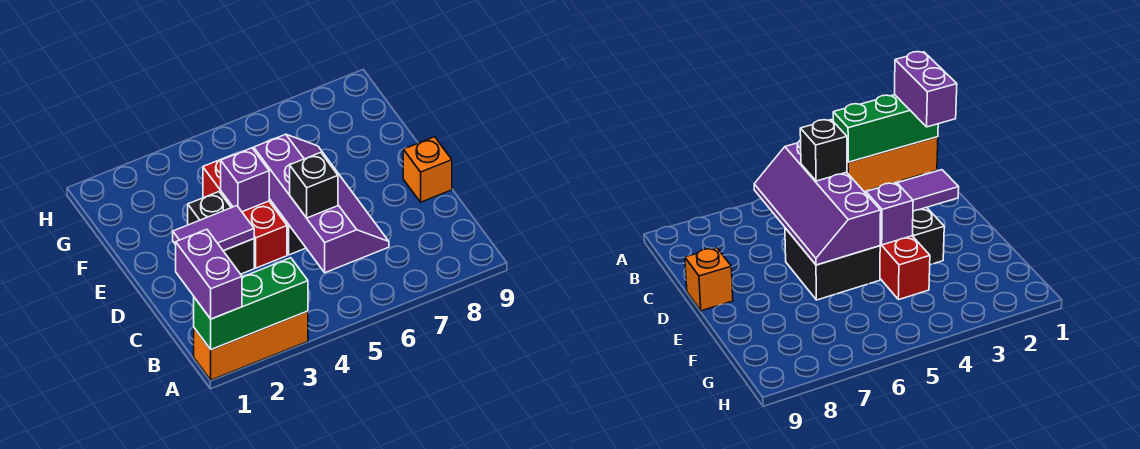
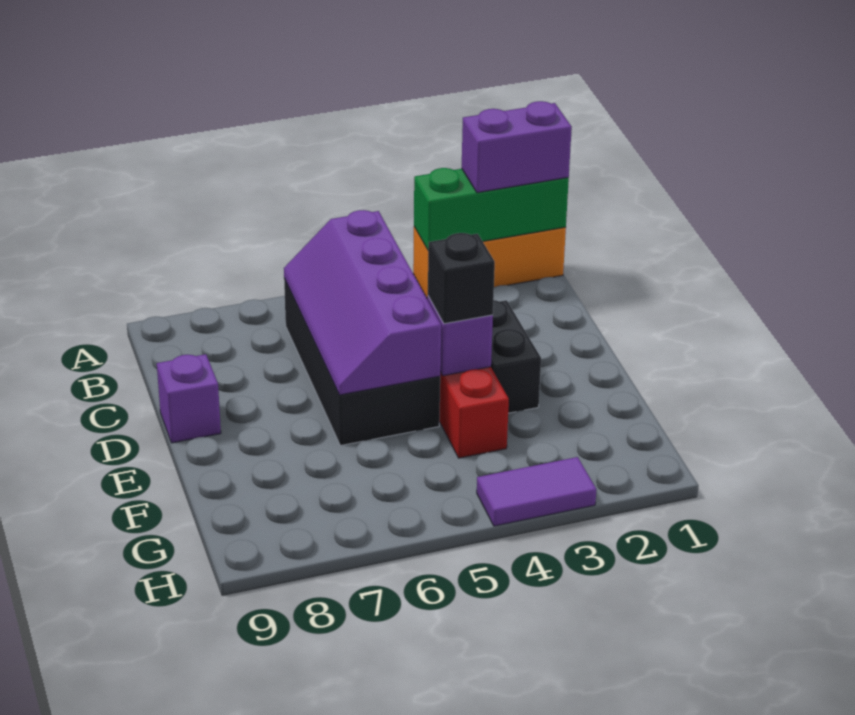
purple brick A1:B1 level 3 -> purple brick A1:A2 level 3
black brick C5 level 3 -> black brick E4 level 3
purple tile D2:D3 level 2 -> purple tile H3:H4 level 1
black brick D5:E6 level 1 -> black brick B5:E6 level 1
orange brick D9 level 1 -> purple brick D9 level 1

